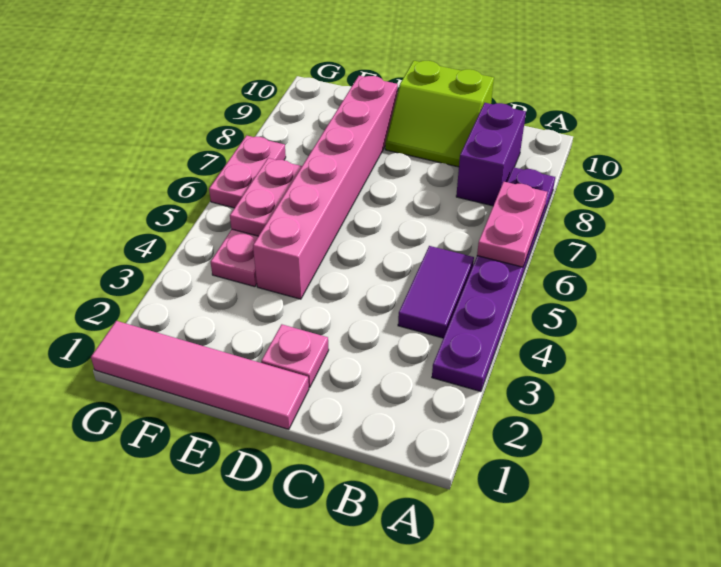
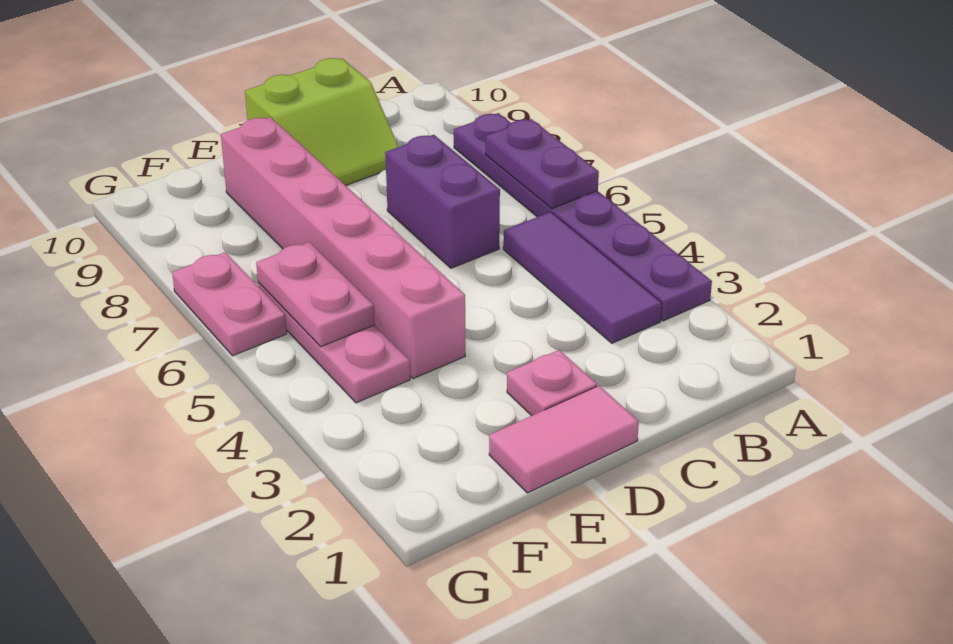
pink plate A6:A7 level 2 -> purple plate A6:A7 level 2
purple tile B4:B5 level 1 -> purple tile B3:B5 level 1
purple brick B8:B9 level 1 -> purple brick C6:C7 level 1
pink tile D1:G1 level 1 -> pink tile D1:E1 level 1

